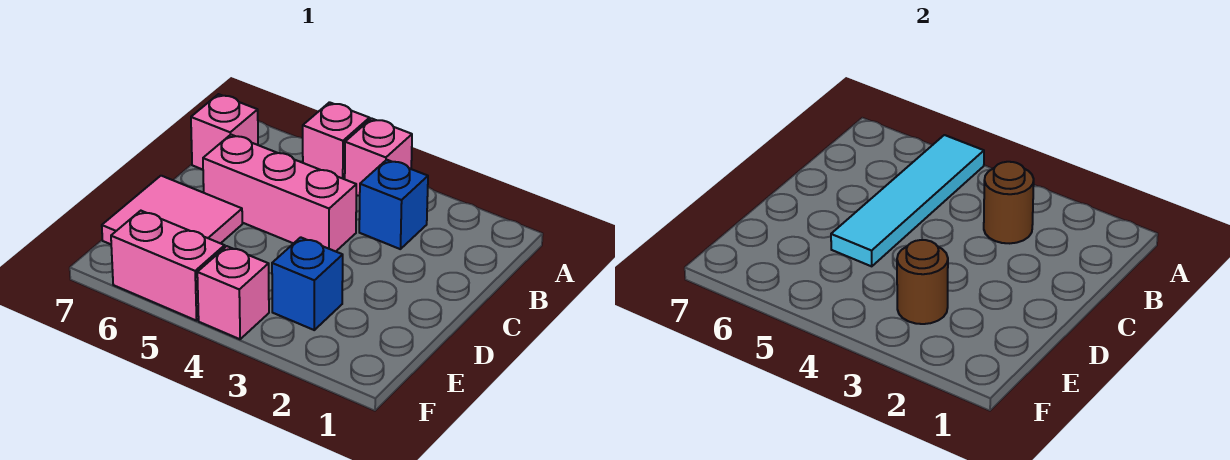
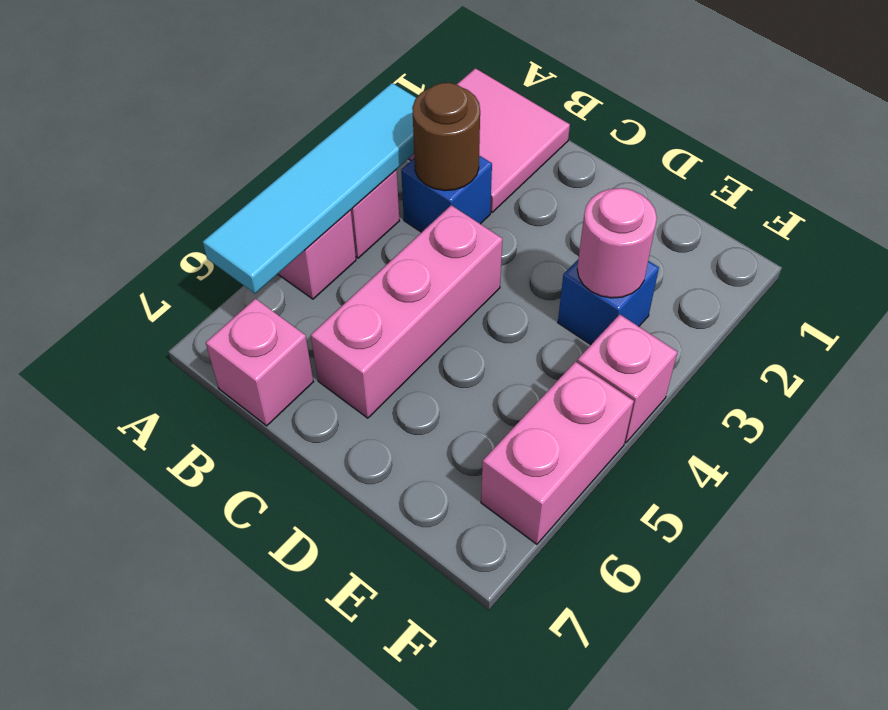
cyan tile A5:D5 level 2 -> cyan tile A3:A6 level 2
pink tile D6:E7 level 1 -> pink tile A1:B2 level 1
brown round brick E3 level 2 -> pink round brick E3 level 2

